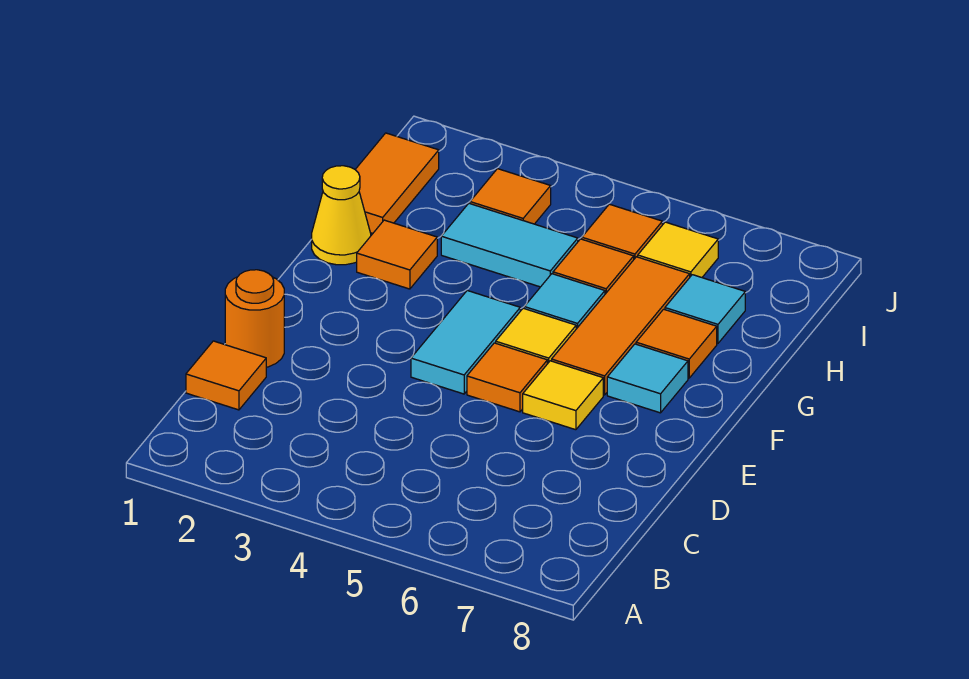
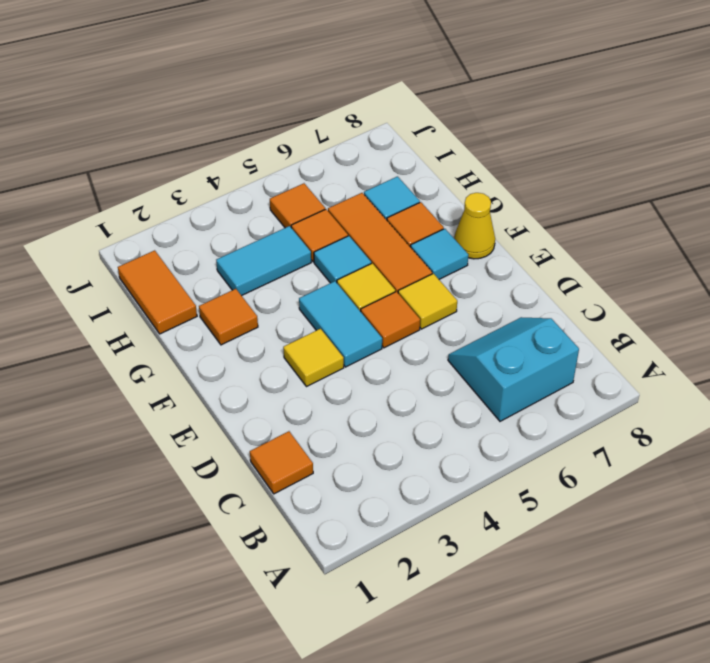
none -> cyan slope B6:C7 level 1 top B
orange round brick D1 level 1 -> none
yellow cone G1 level 1 -> yellow cone F8 level 1
orange tile I3 level 1 -> none
yellow tile I6 level 1 -> yellow tile E3 level 1

